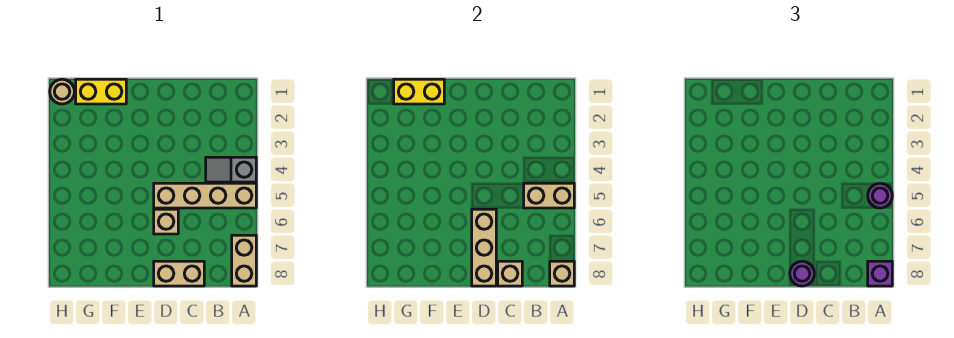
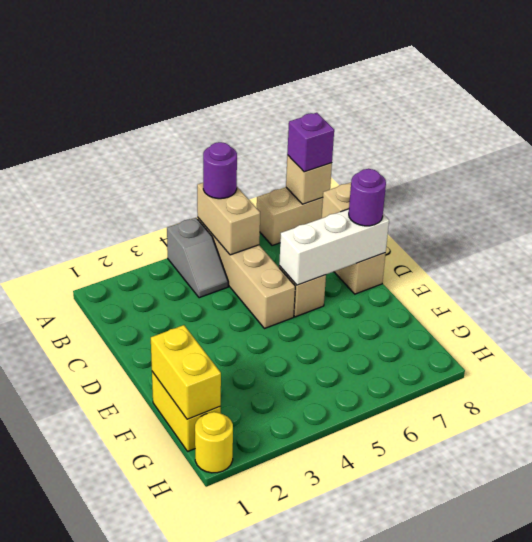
tan brick D6:D8 level 2 -> white brick D6:D8 level 2
tan round brick H1 level 1 -> yellow round brick H1 level 1

